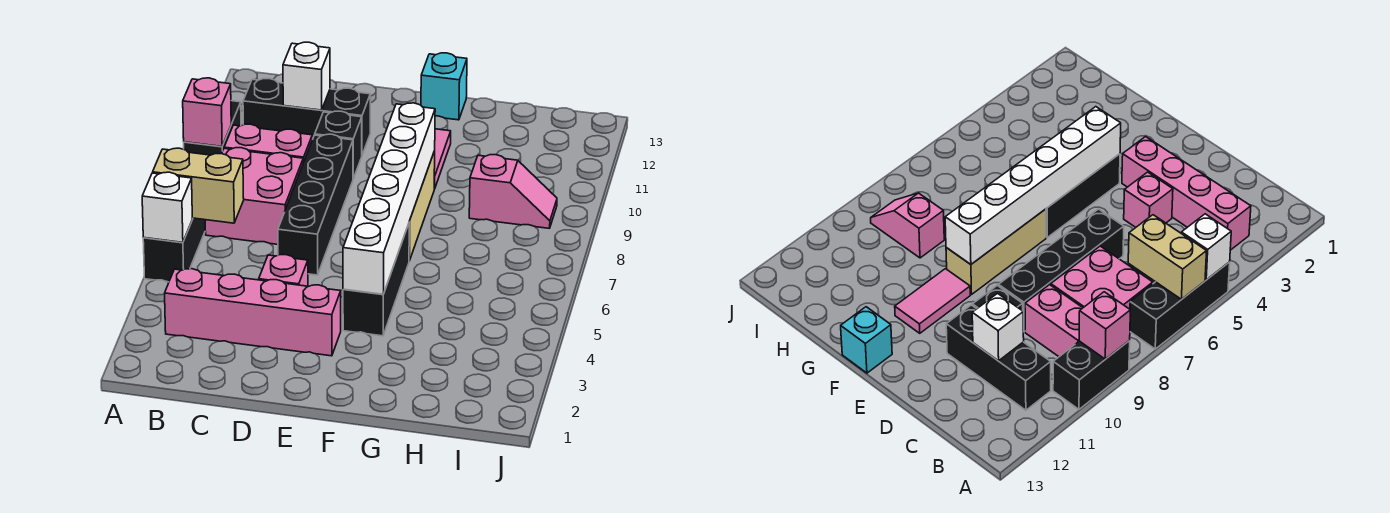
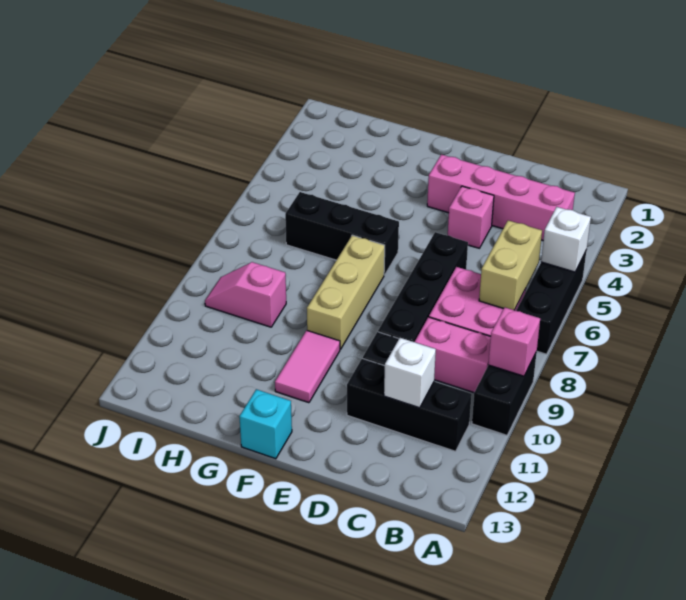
tan brick A6:B6 level 2 -> tan brick B6:B7 level 2
black brick F4:F6 level 1 -> black brick F6:H6 level 1
white brick F4:F9 level 2 -> none

